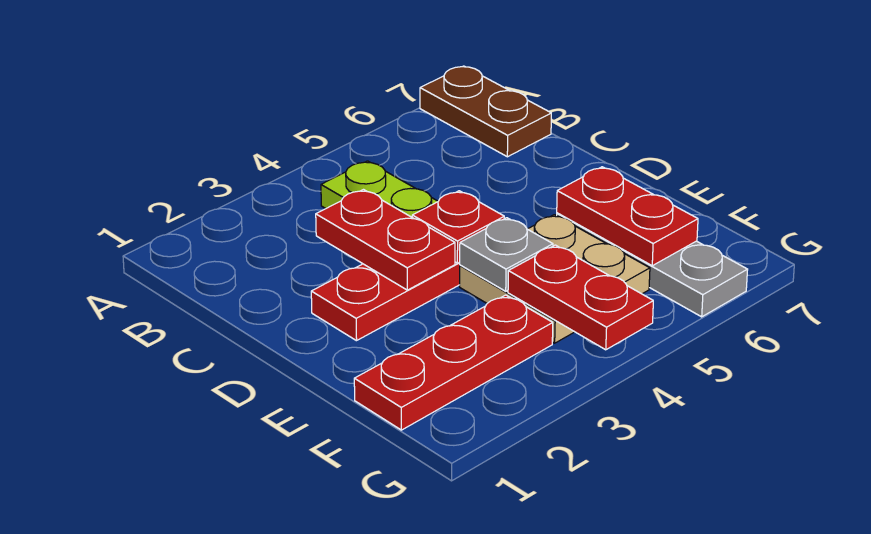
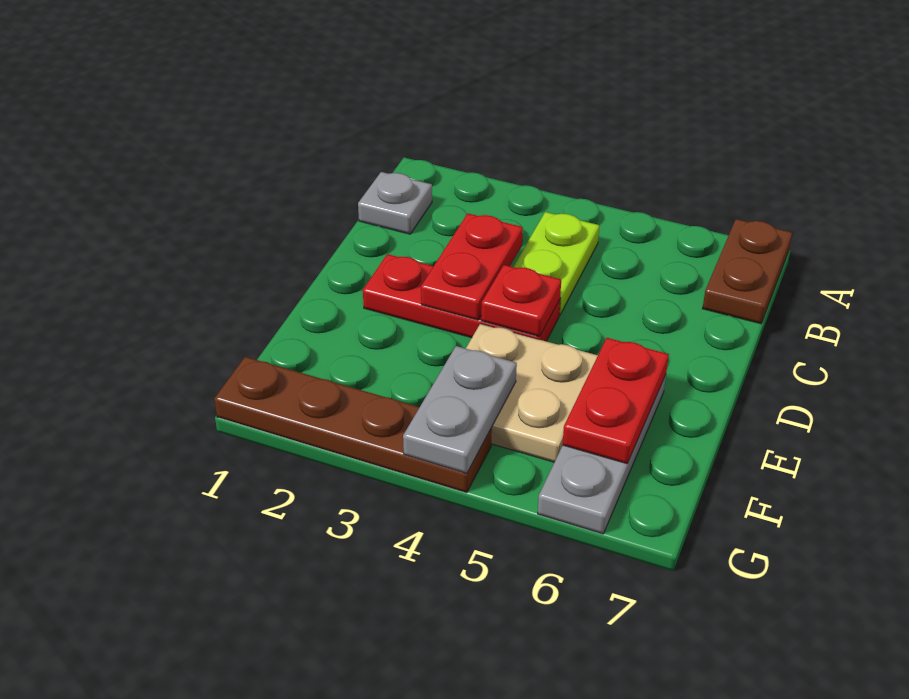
grey plate E4 level 2 -> grey plate B1 level 1
red plate F1:F3 level 1 -> none
red plate F4:G4 level 2 -> grey plate F4:G4 level 2
none -> brown plate G1:G4 level 1

